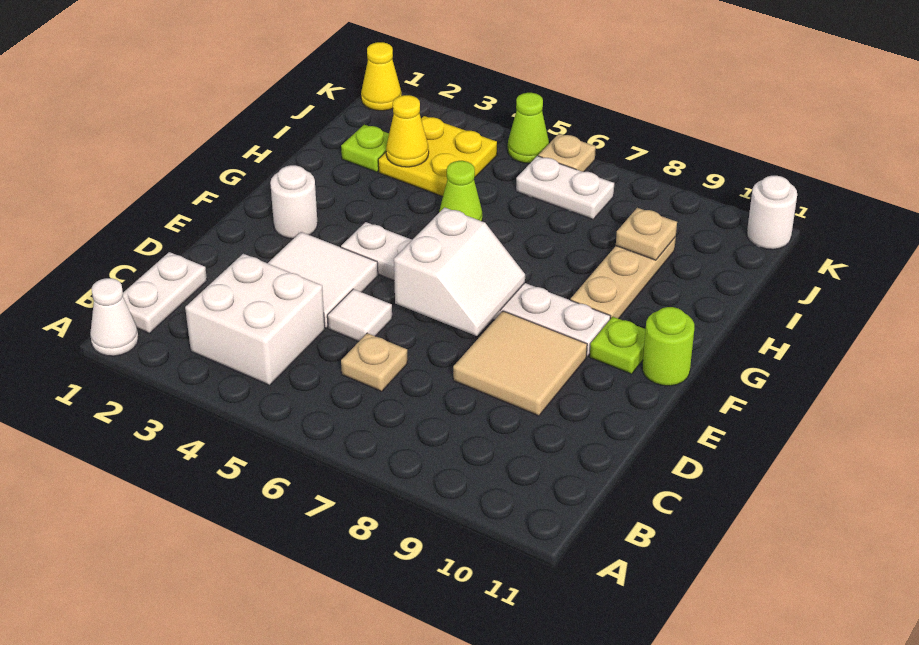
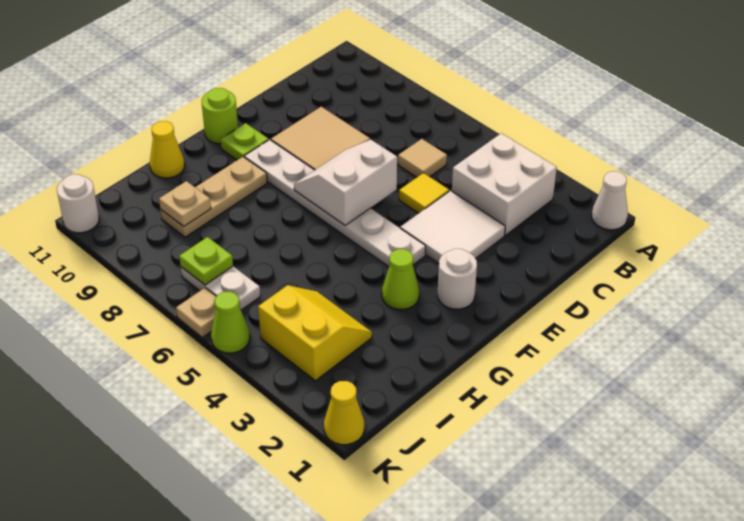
white plate B1:C1 level 1 -> none
tan plate C6 level 1 -> tan tile C6 level 1
white tile D5 level 1 -> yellow tile D5 level 1
lime cone H5 level 1 -> lime cone G3 level 1
lime plate I2 level 1 -> lime plate J7 level 2
yellow plate I3:J4 level 1 -> yellow slope I3:J4 level 1 top J
yellow cone I3 level 2 -> yellow cone H11 level 1

